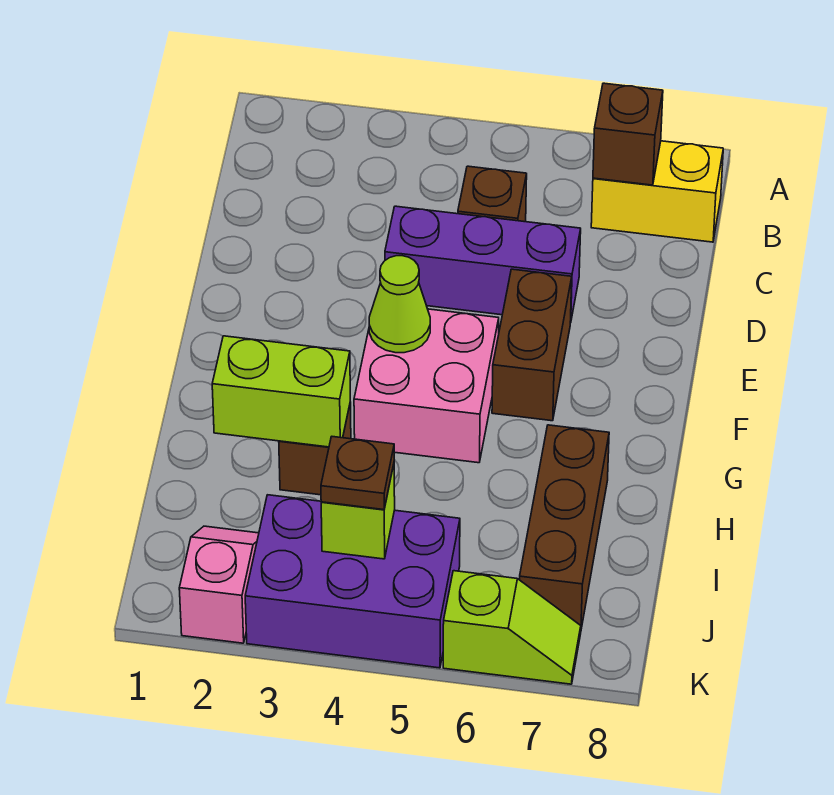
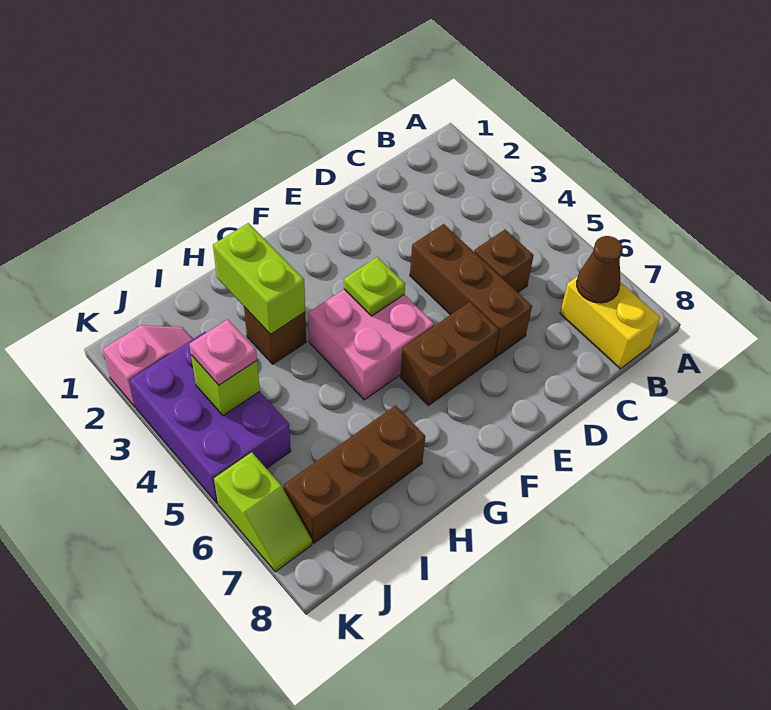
brown brick B7 level 2 -> brown cone B7 level 2
purple brick D4:D6 level 1 -> brown brick D4:D6 level 1
lime cone F4 level 2 -> lime plate F4 level 2
brown plate J4 level 3 -> pink plate J4 level 3

